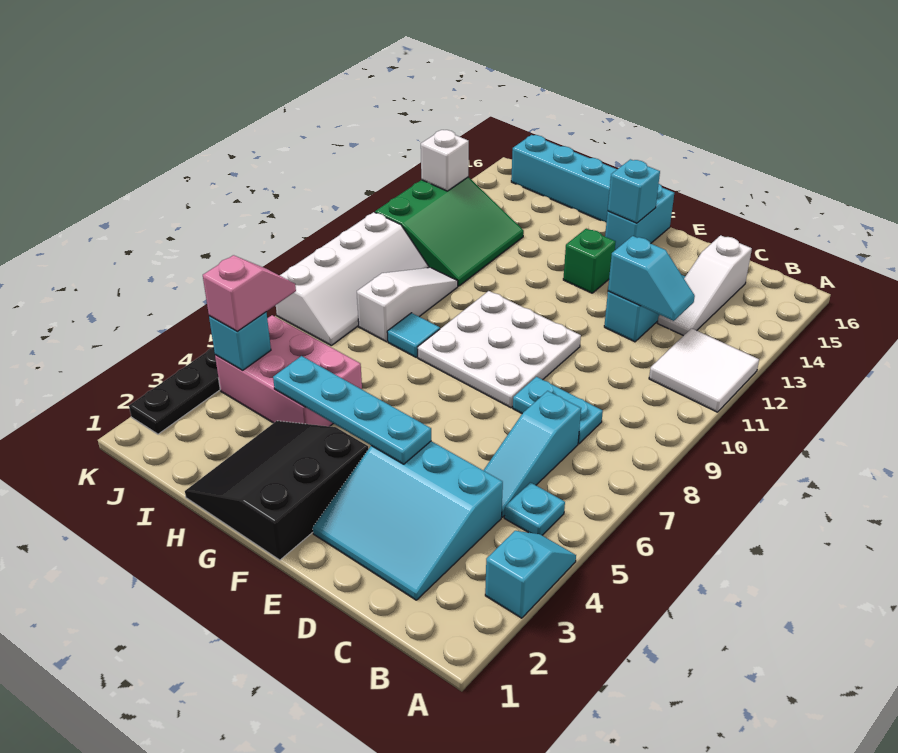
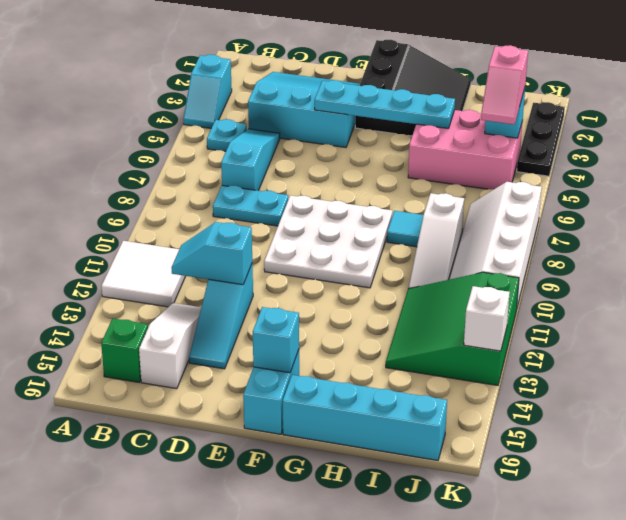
green brick F13 level 1 -> green brick B15 level 1

